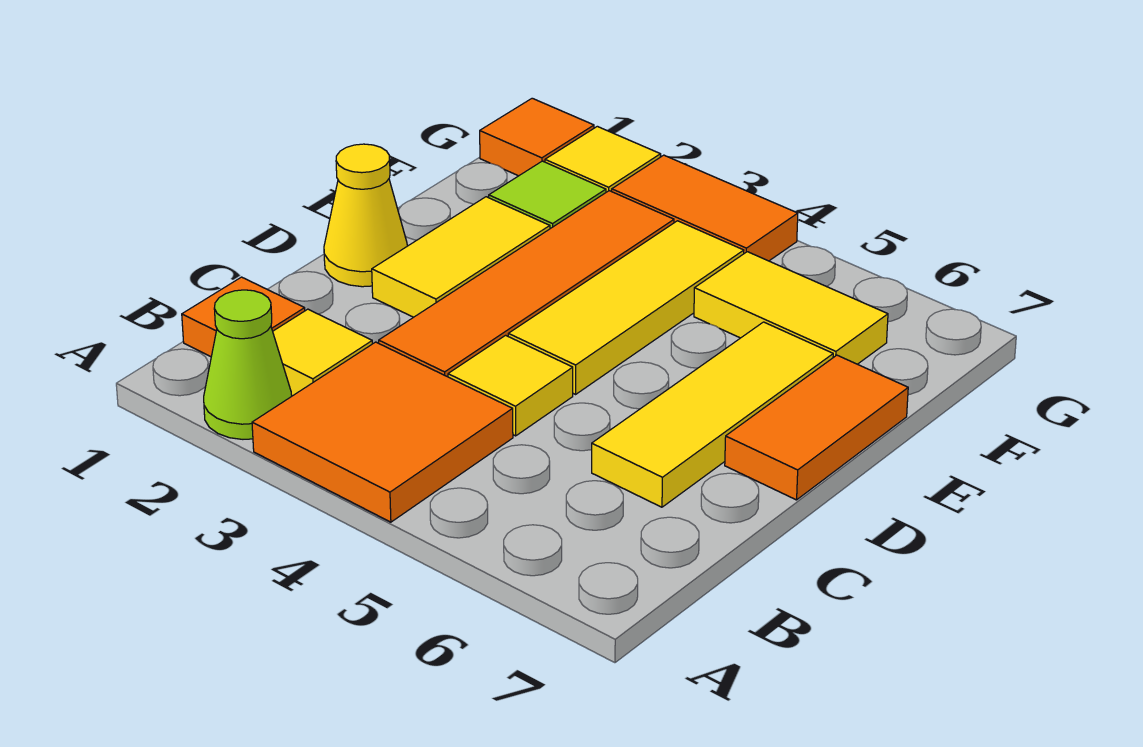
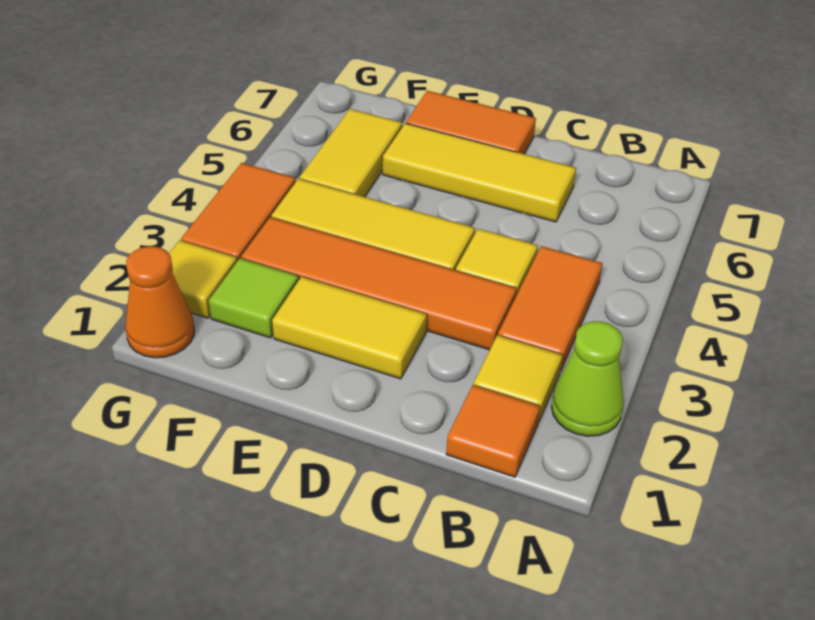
orange tile A3:B4 level 1 -> orange tile B3:B4 level 1
yellow cone D1 level 1 -> none
orange tile G1 level 1 -> orange cone G1 level 1

